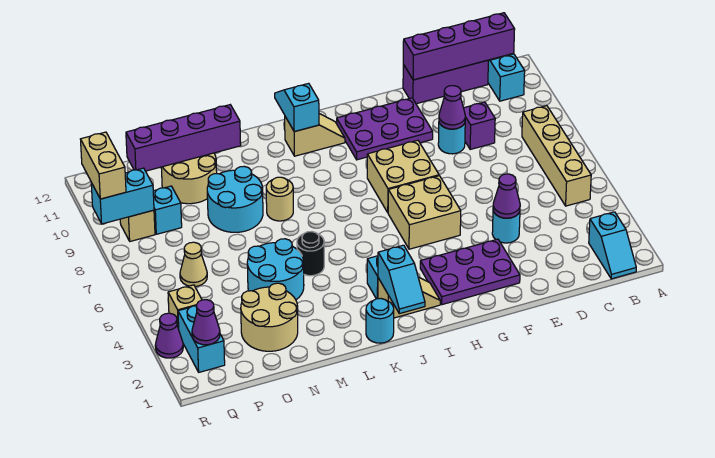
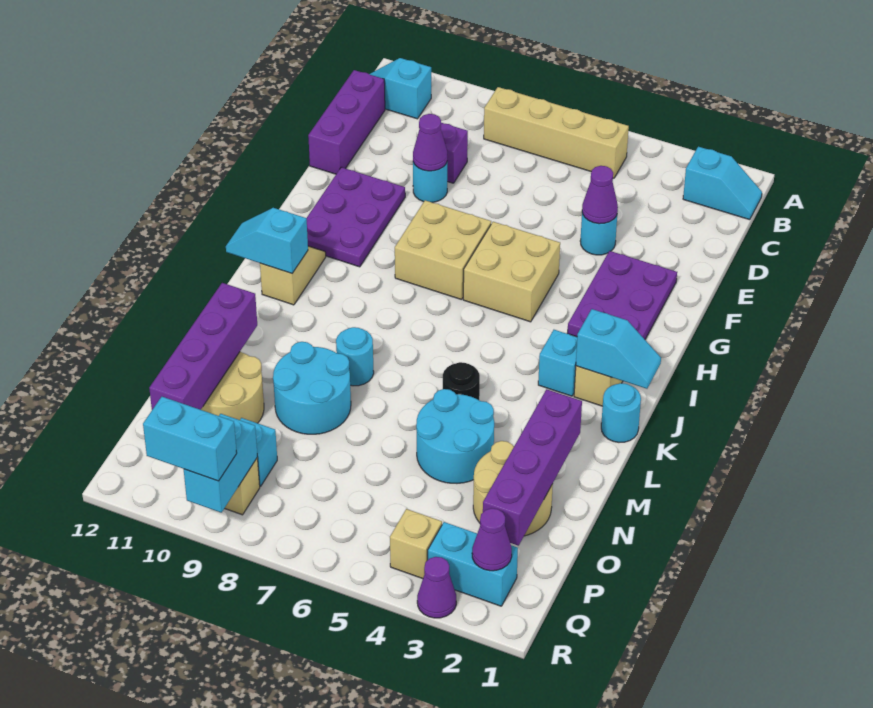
purple brick B12:E12 level 2 -> purple brick M2:P2 level 2
tan round brick L8 level 1 -> cyan round brick L8 level 1
tan cone P6 level 1 -> none
tan brick R9:R10 level 3 -> cyan brick R9:R10 level 3

